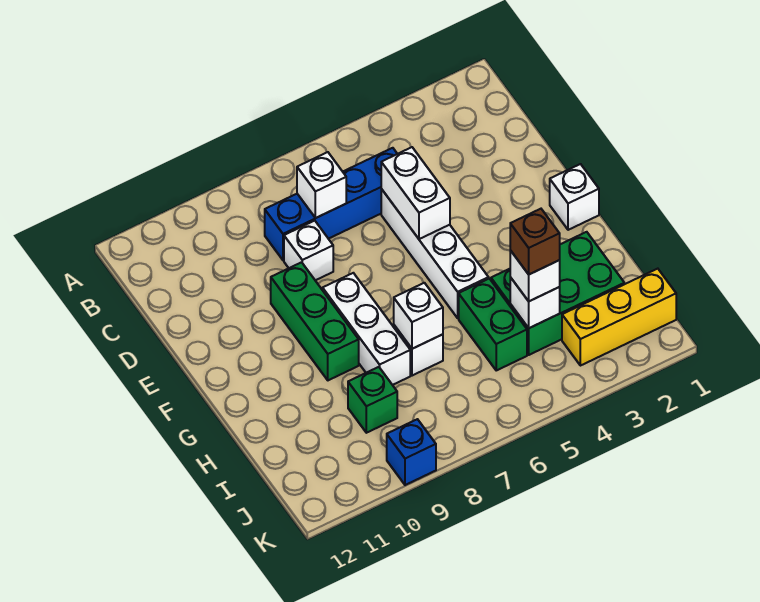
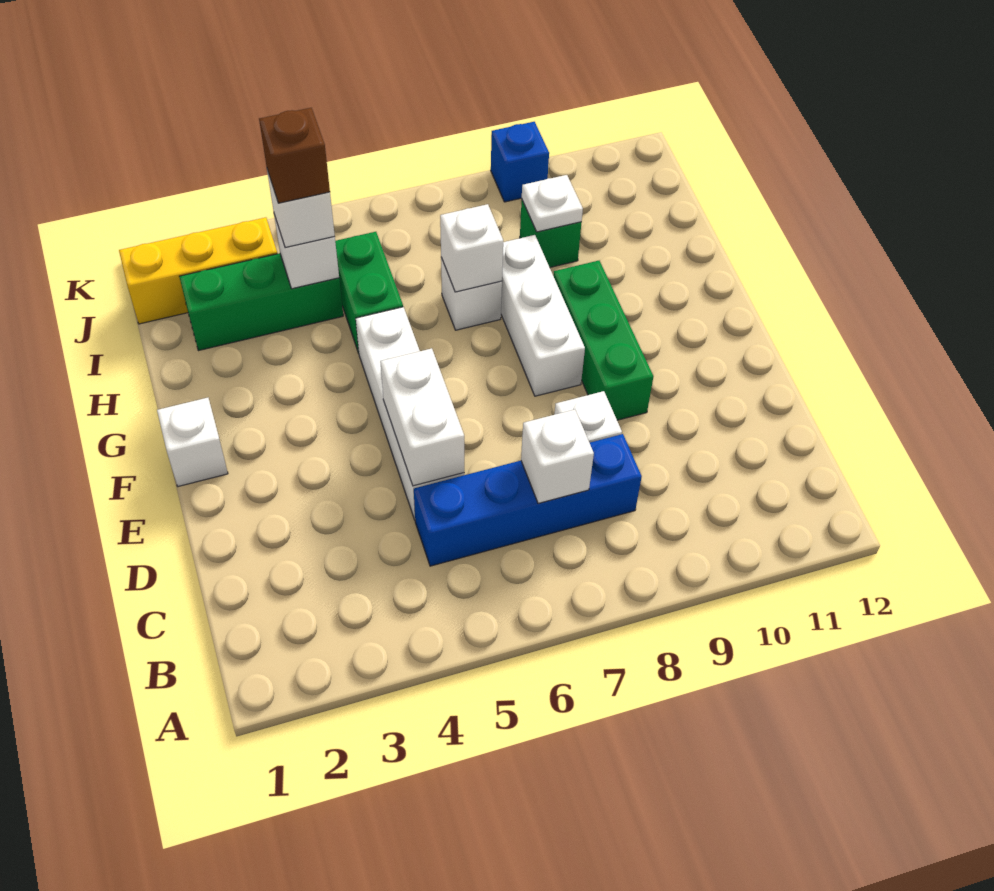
green brick H2:I4 level 1 -> green brick I2:I4 level 1
none -> white plate I9 level 2

